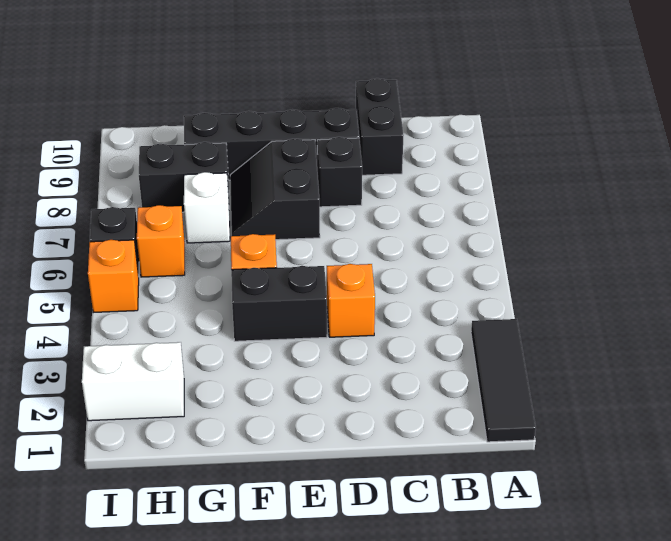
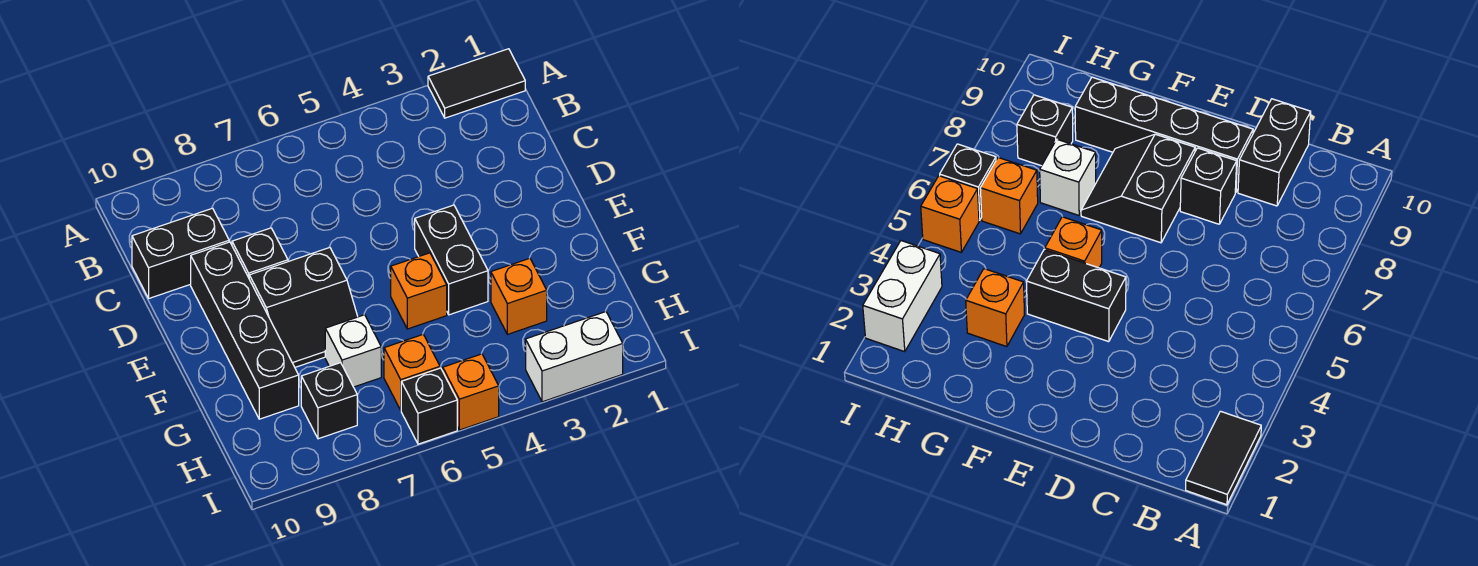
black tile A1:A3 level 1 -> black tile A1:A2 level 1
orange brick D4 level 1 -> orange brick G3 level 1
black brick G8:H8 level 1 -> black brick H8 level 1
white brick H2:I2 level 1 -> white brick I2:I3 level 1

